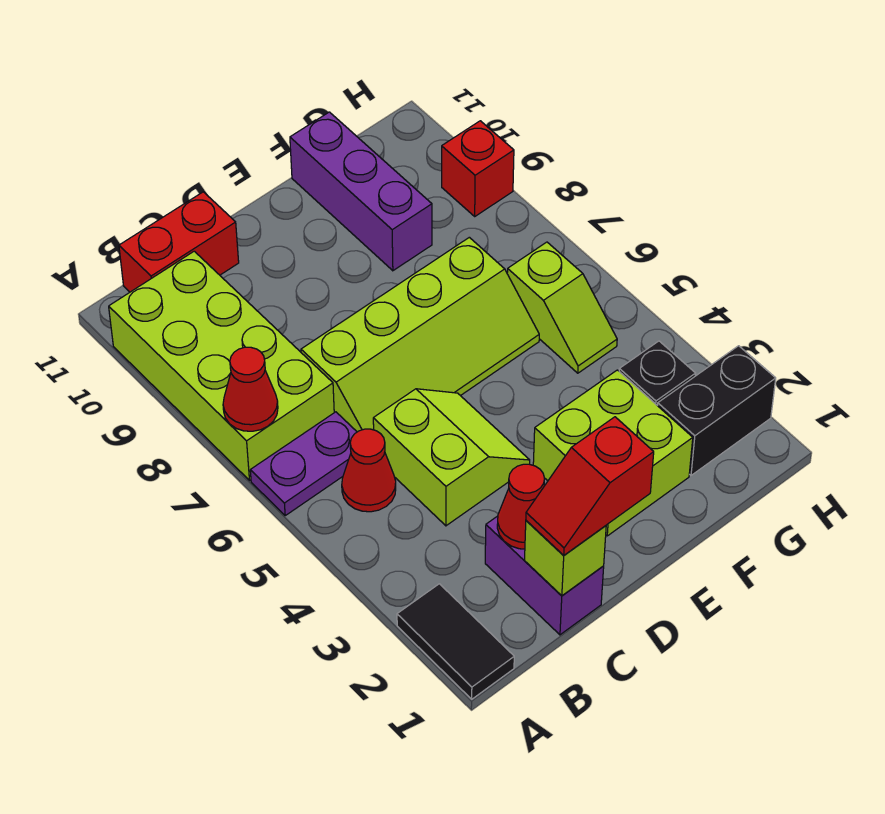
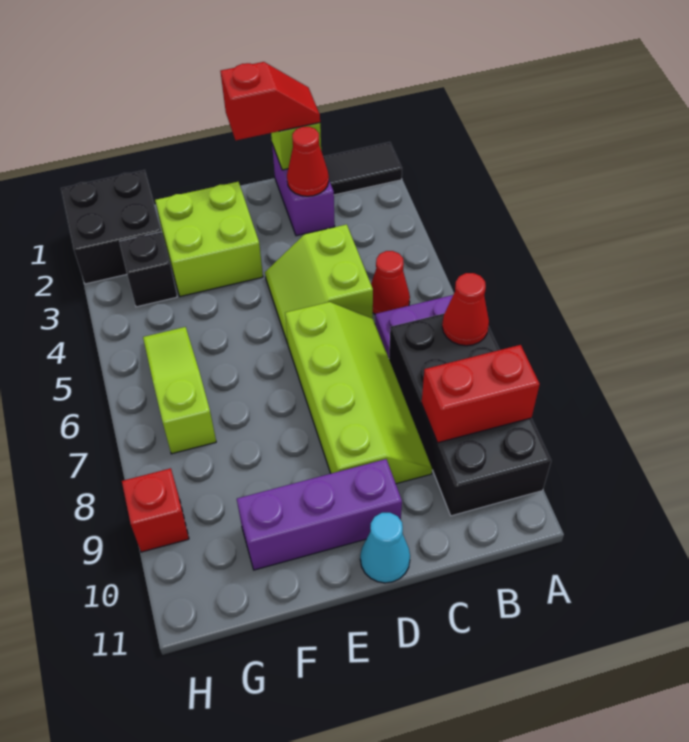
black tile A1:A2 level 1 -> black tile A1:B1 level 1
lime brick A7:B10 level 1 -> black brick A7:B10 level 1
red brick B11:C11 level 1 -> red brick A9:B9 level 2
lime slope C6:F7 level 1 top 7 -> lime slope C6:D9 level 1 top D
none -> cyan cone D11 level 1
purple brick F9:F11 level 1 -> purple brick D10:F10 level 1
black brick G2:H2 level 1 -> black brick G1:H2 level 1
lime slope G5:G6 level 1 top 6 -> lime slope G5:G7 level 1 top 7

